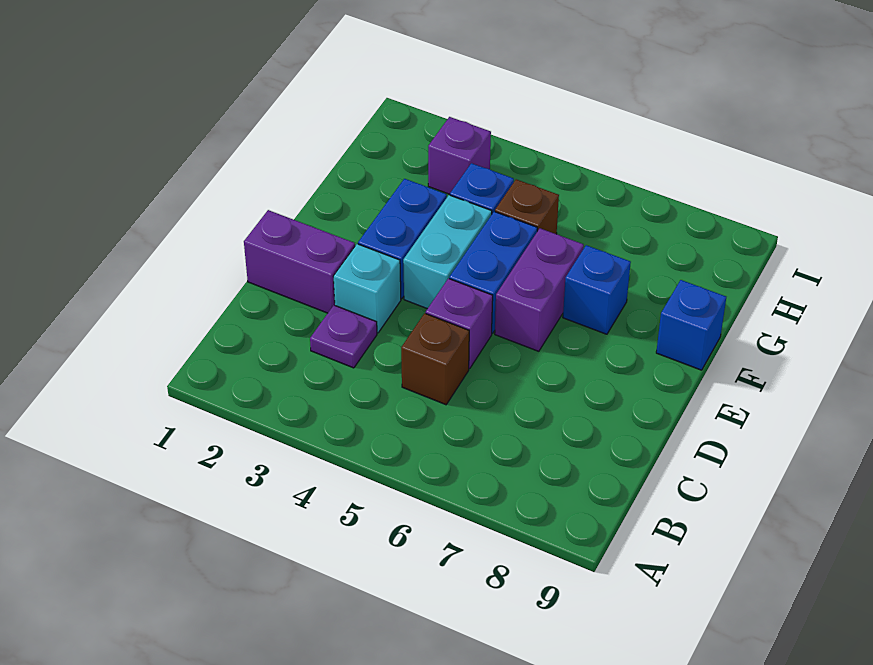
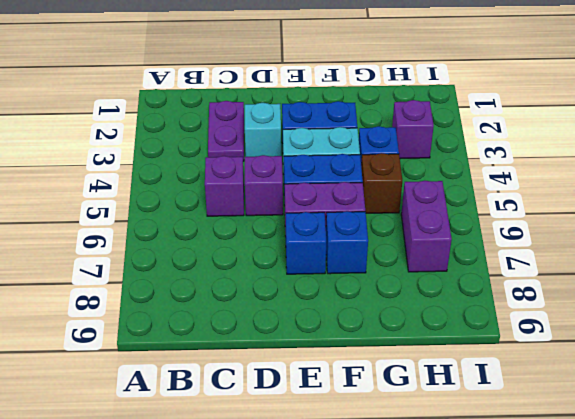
purple plate C3 level 1 -> purple plate C2:C3 level 1
brown brick C5 level 1 -> purple brick C5 level 1
purple brick D1:D2 level 1 -> purple brick H6:H7 level 1
blue brick F9 level 1 -> blue brick E7 level 1

